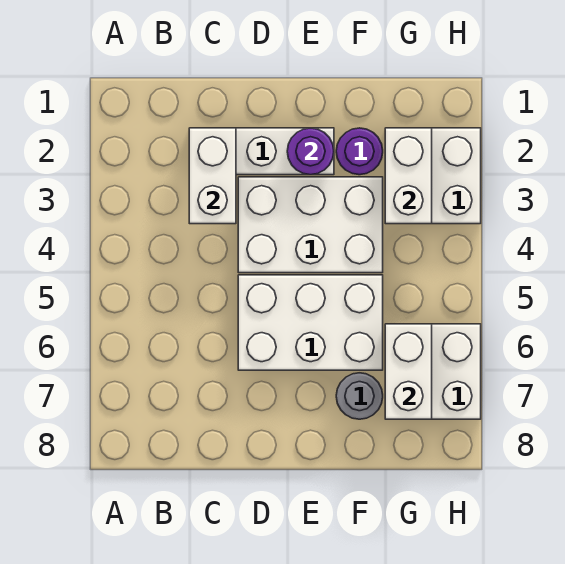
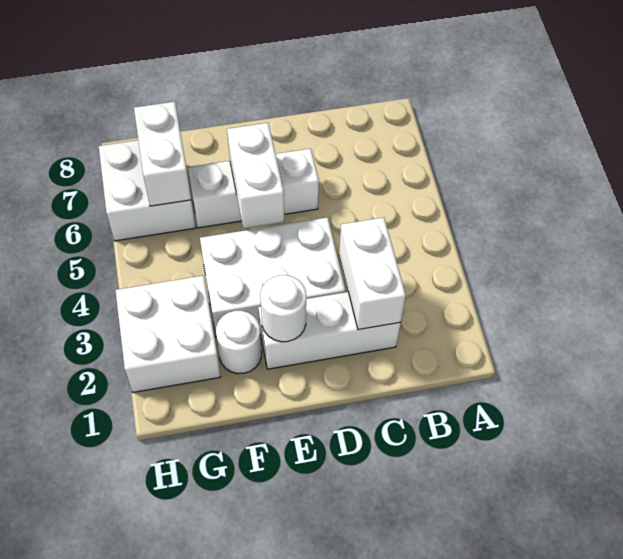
white brick D5:F6 level 1 -> white brick D6:F6 level 1
purple round brick E2 level 2 -> white round brick E2 level 2
purple round brick F2 level 1 -> white round brick F2 level 1
grey round brick F7 level 1 -> none
white brick G2:G3 level 2 -> white brick E5:E6 level 2

